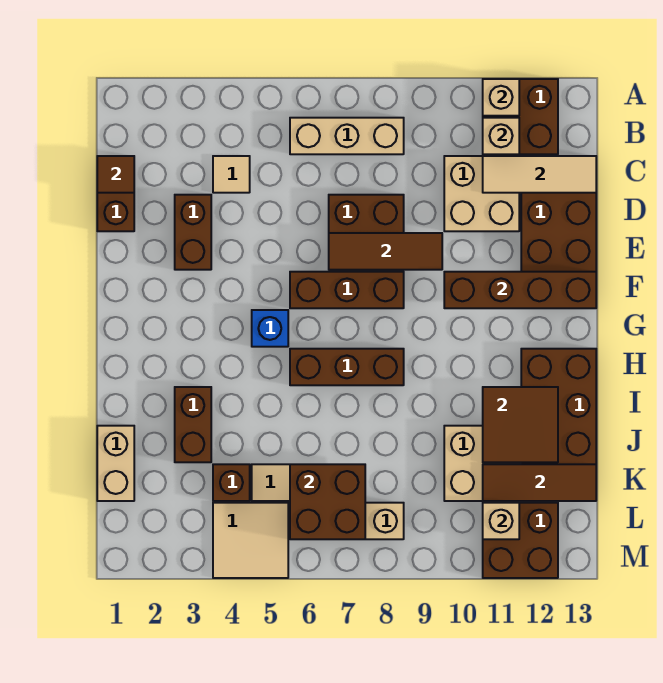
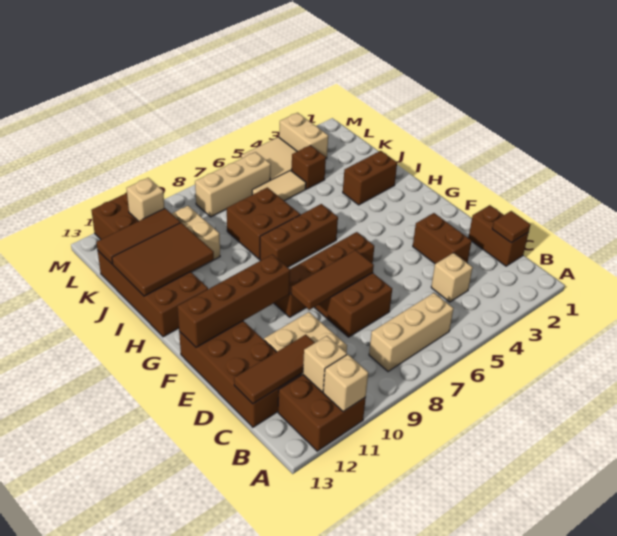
tan tile C4 level 1 -> tan brick C4 level 1
tan tile C11:C13 level 2 -> brown tile C11:C13 level 2
brown brick F6:F8 level 1 -> brown brick F6:F9 level 1
blue brick G5 level 1 -> none
brown brick I3:J3 level 1 -> brown brick I2:I3 level 1
brown tile I11:J12 level 2 -> brown tile I11:J13 level 2
tan brick J1:K1 level 1 -> tan brick L3:M3 level 1
brown brick K6:L7 level 2 -> brown brick I7:J8 level 1

